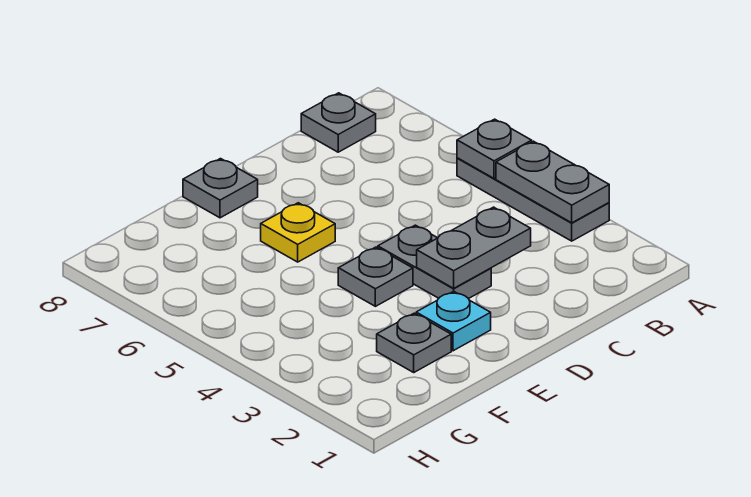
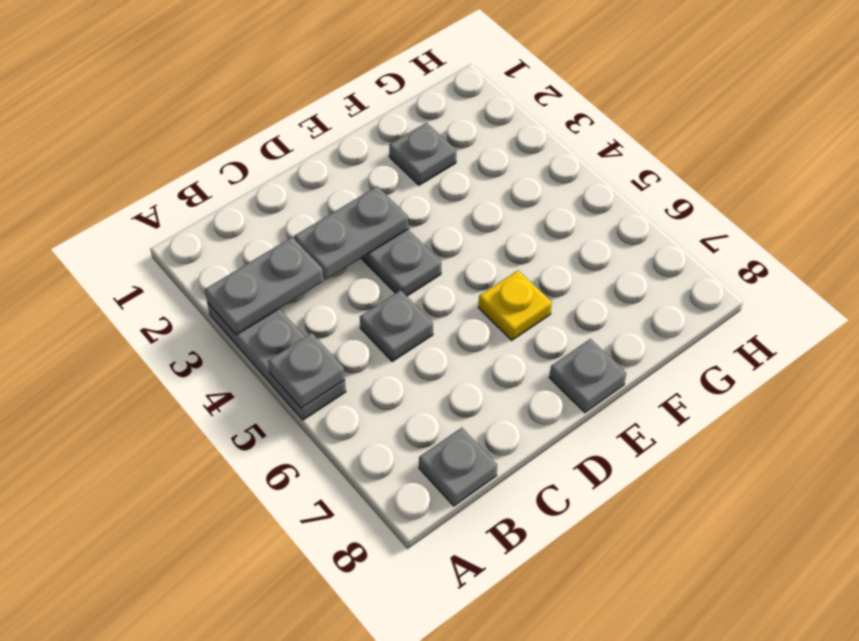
grey plate A3:A4 level 2 -> grey plate A3:B3 level 2
cyan plate E2 level 1 -> none
grey plate E4 level 1 -> grey plate C5 level 1

